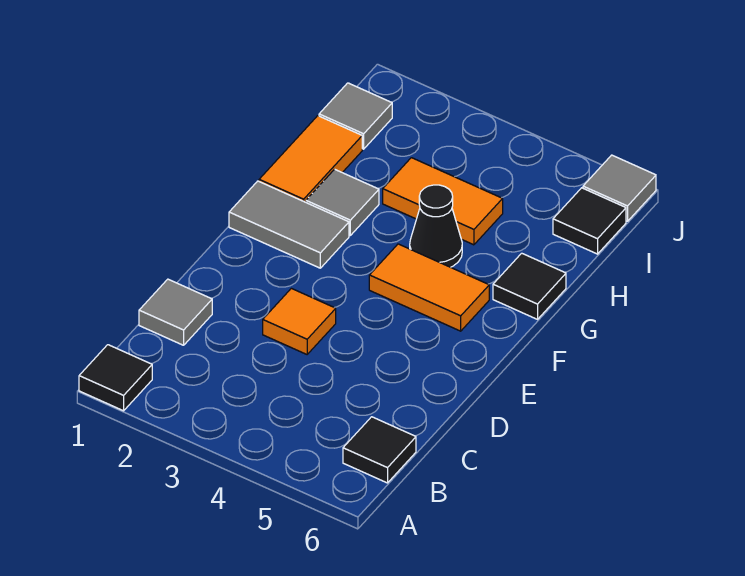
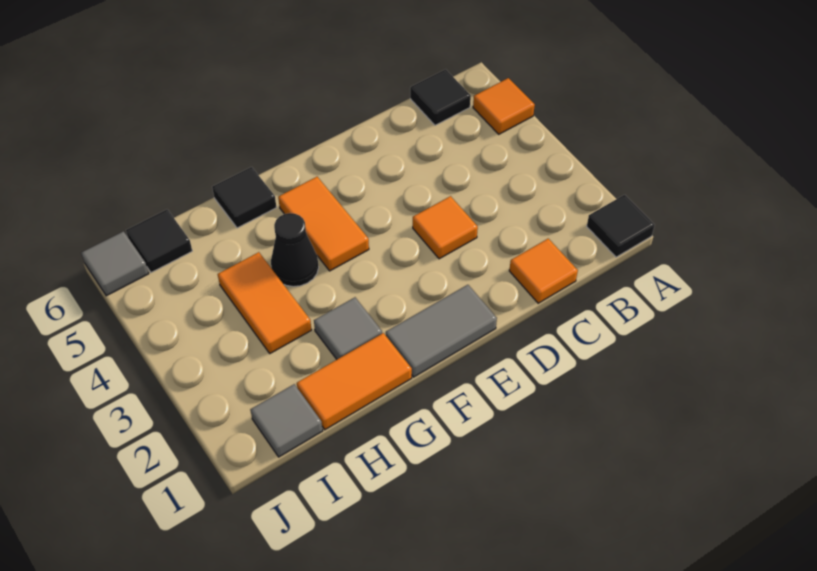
none -> orange tile A5 level 1
grey tile C1 level 1 -> orange tile C1 level 1
grey tile F1:F2 level 1 -> grey tile E1:F1 level 1

